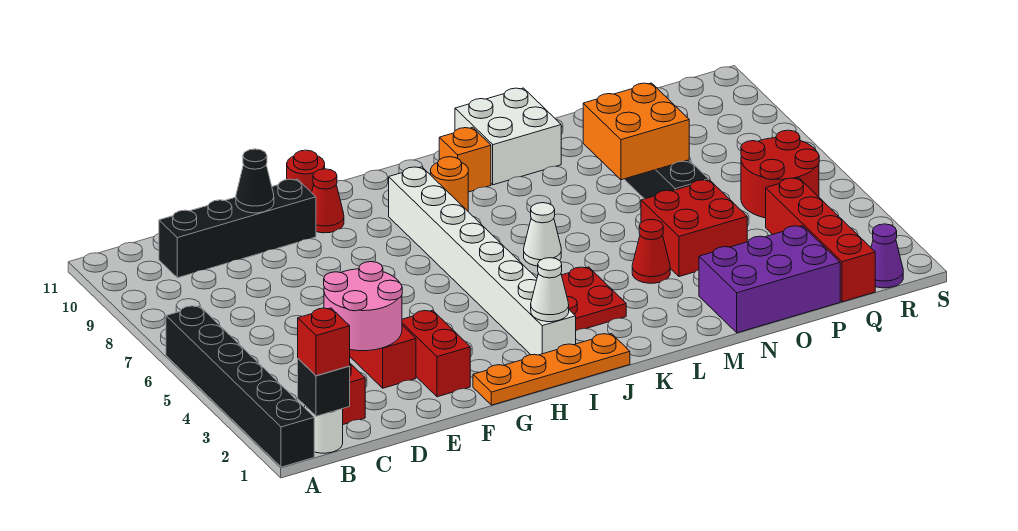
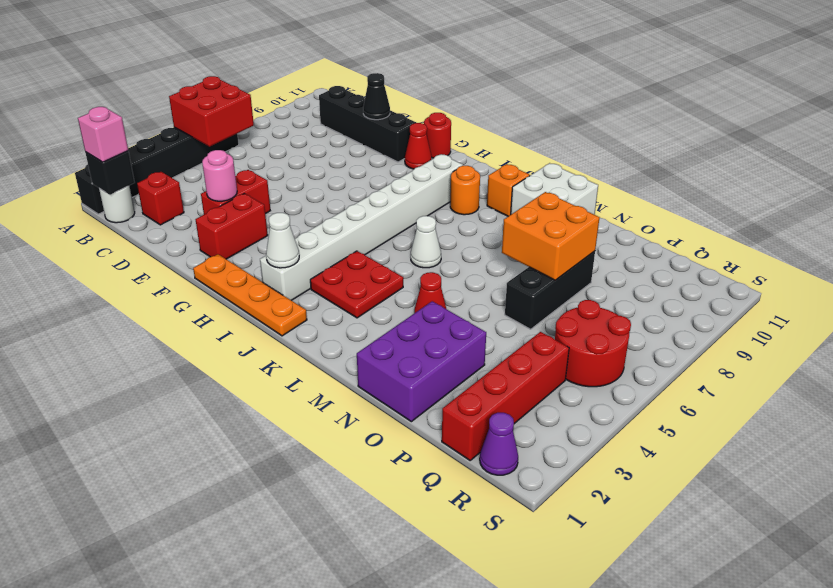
red brick B1 level 3 -> pink brick B1 level 3
pink round brick D3:E4 level 2 -> pink round brick E3 level 2
purple brick N1:P2 level 1 -> purple brick N1:O3 level 1
red brick N4:O5 level 1 -> red brick A5:B6 level 2

